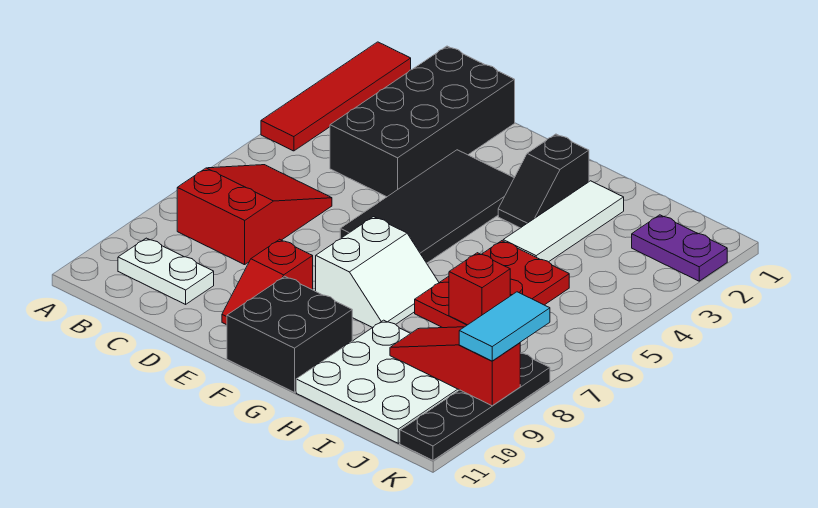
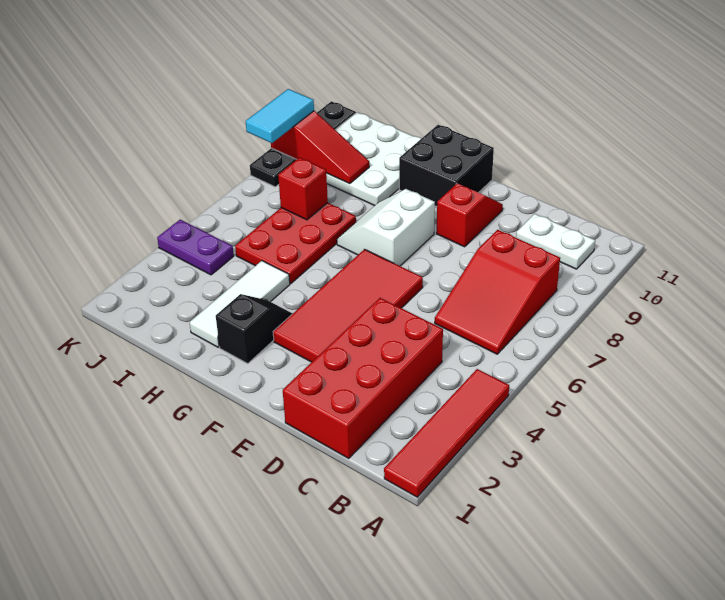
black brick C1:D4 level 1 -> red brick C1:D4 level 1
black tile E3:F6 level 1 -> red tile E3:F6 level 1
purple plate J2:K2 level 1 -> purple plate J4:K4 level 1

